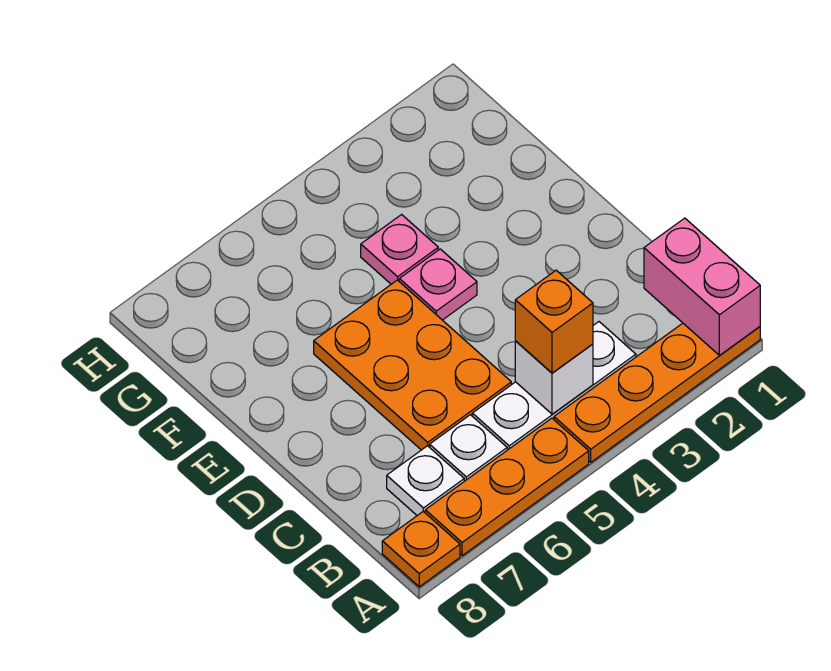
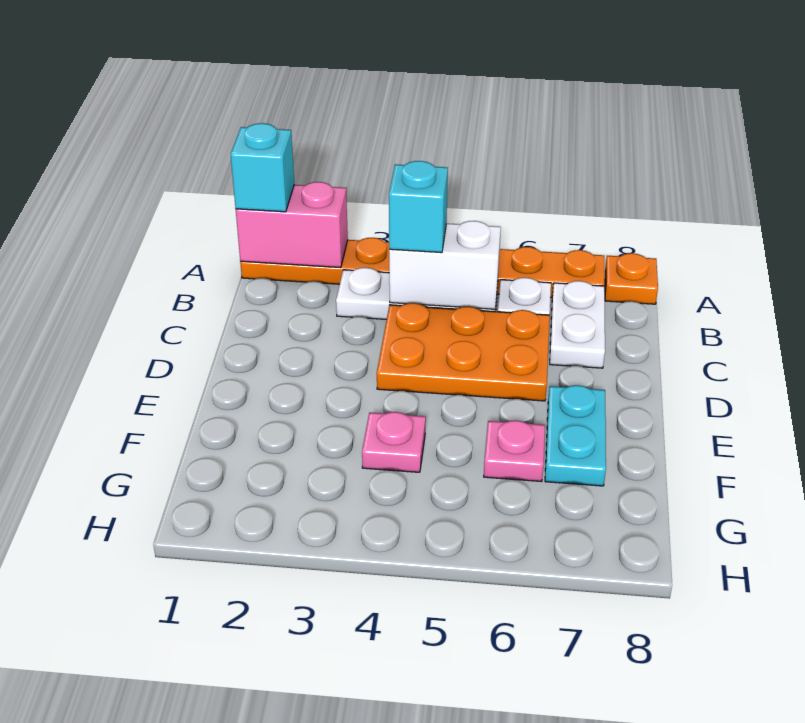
pink brick A1:B1 level 2 -> pink brick A1:A2 level 2
none -> cyan brick A1 level 3
white brick B4 level 2 -> white brick B4:B5 level 2
orange brick B4 level 3 -> cyan brick B4 level 3
white plate B7 level 1 -> white plate B7:C7 level 1
orange plate C5:E6 level 1 -> orange plate C4:D6 level 1
pink plate E4 level 1 -> pink plate F6 level 1
none -> cyan plate E7:F7 level 1

